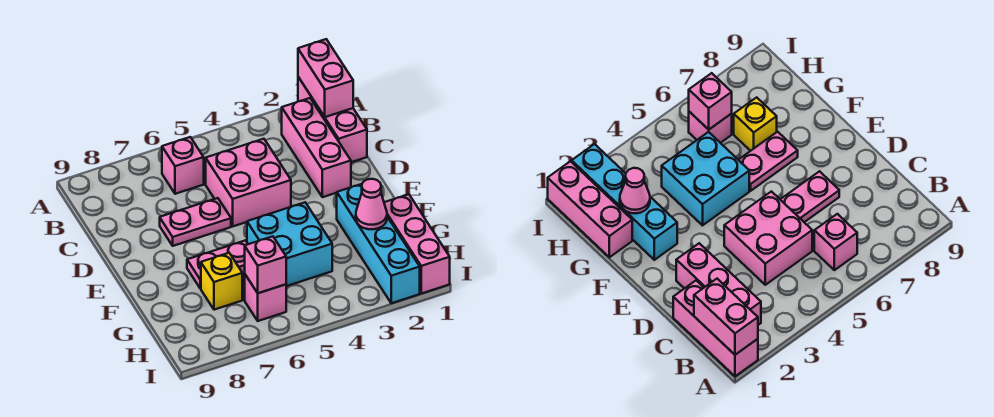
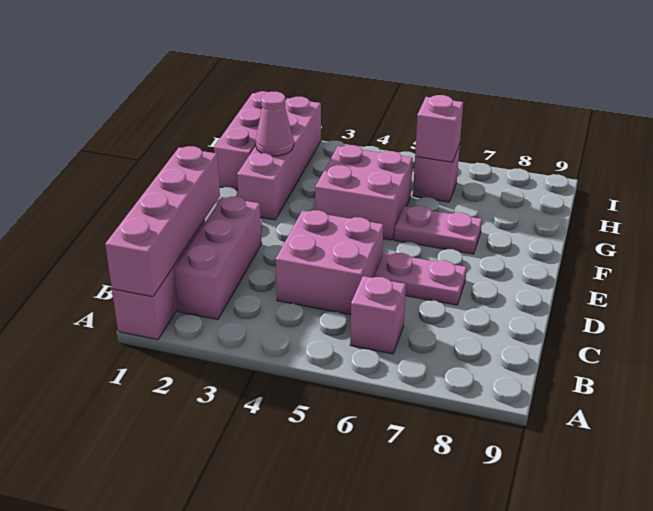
pink brick A1:B1 level 2 -> pink brick A1:D1 level 2
cyan brick F2:I2 level 1 -> pink brick F2:I2 level 1
cyan brick F4:G5 level 1 -> pink brick F4:G5 level 1
yellow brick G7 level 1 -> none

